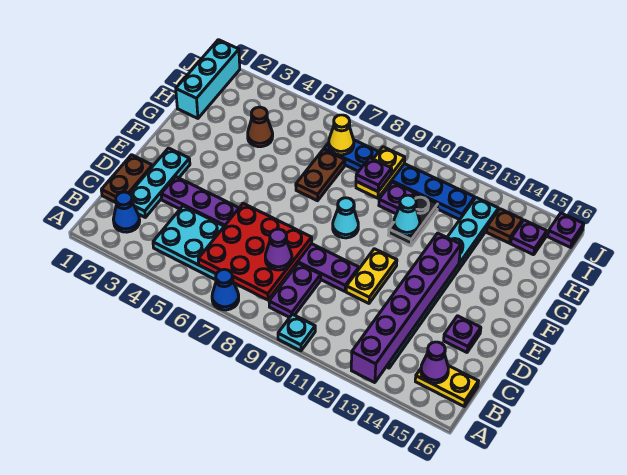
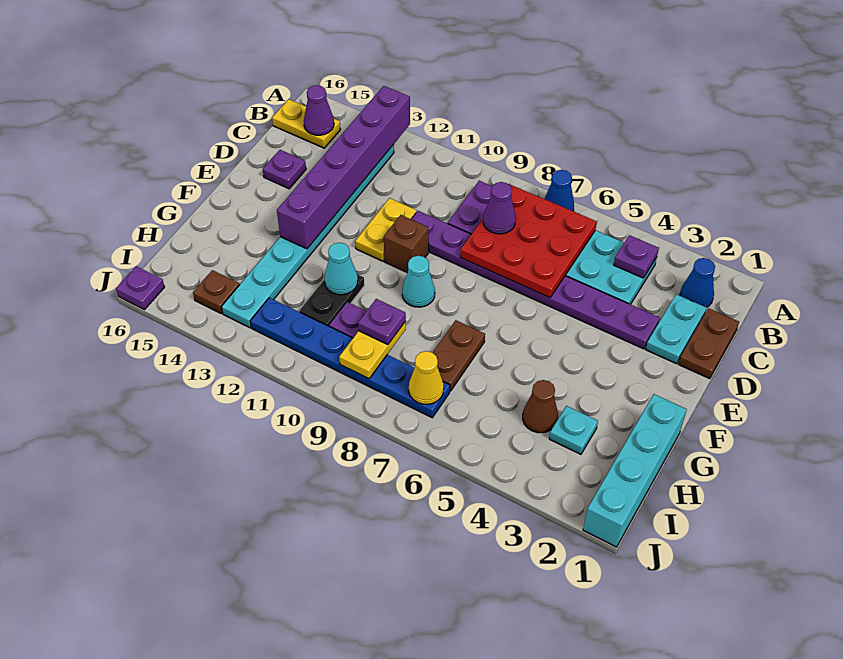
cyan plate A10 level 1 -> cyan plate H3 level 1
cyan plate C2:E2 level 1 -> cyan plate C2:D2 level 1
none -> brown brick E10 level 1
cyan brick H1:J1 level 1 -> cyan brick G1:J1 level 1
purple plate I15 level 1 -> purple plate B4 level 2

